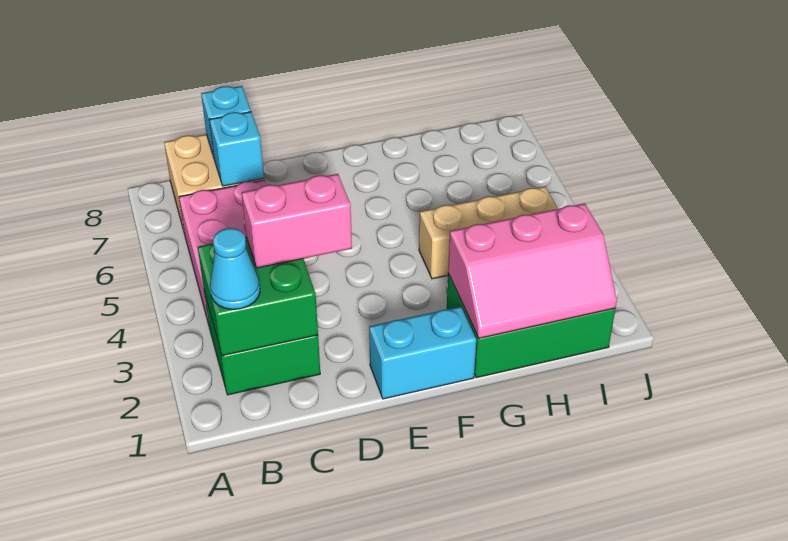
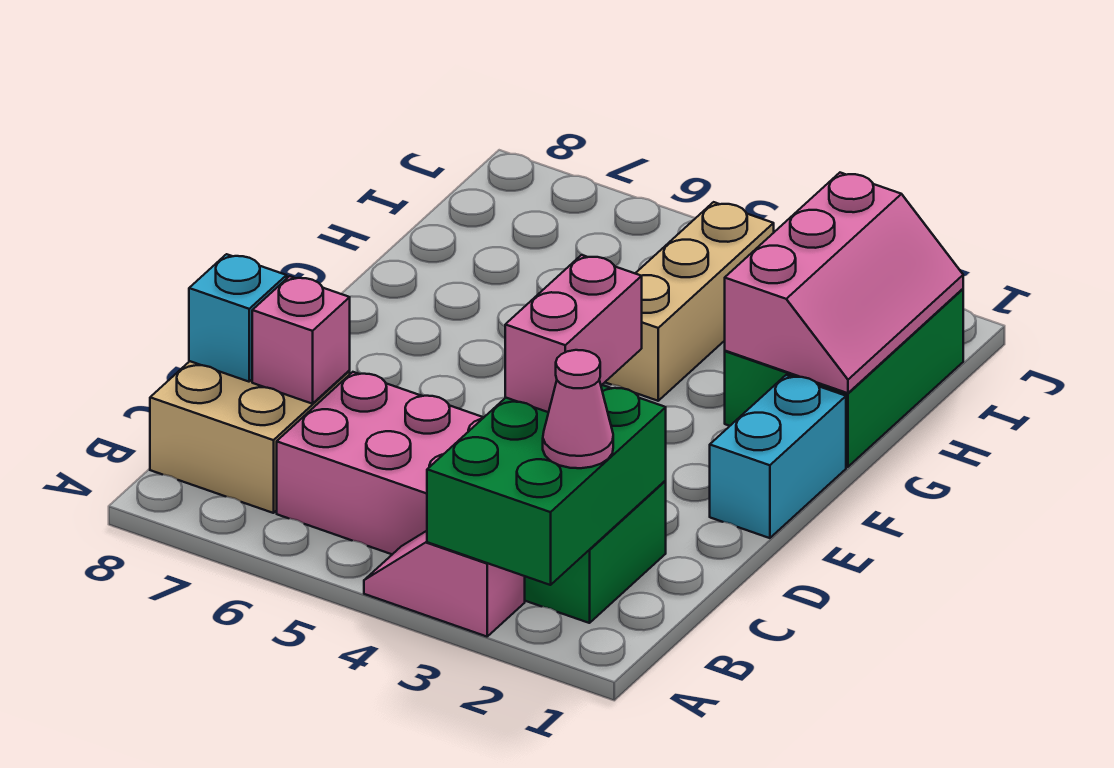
none -> pink slope A3:A4 level 1 top 3
green brick B2:C3 level 2 -> green brick A2:C3 level 2
cyan cone B2 level 3 -> pink cone B2 level 3
cyan brick C7 level 2 -> pink brick C7 level 2

